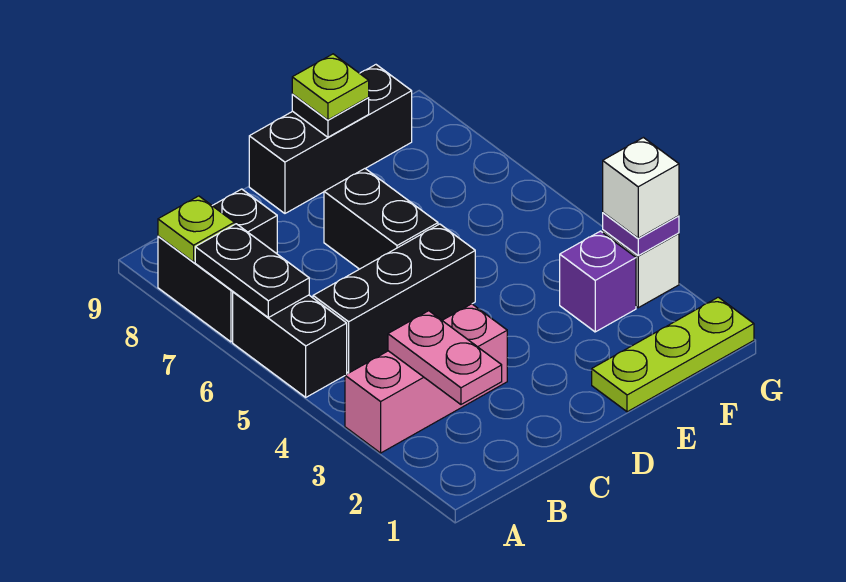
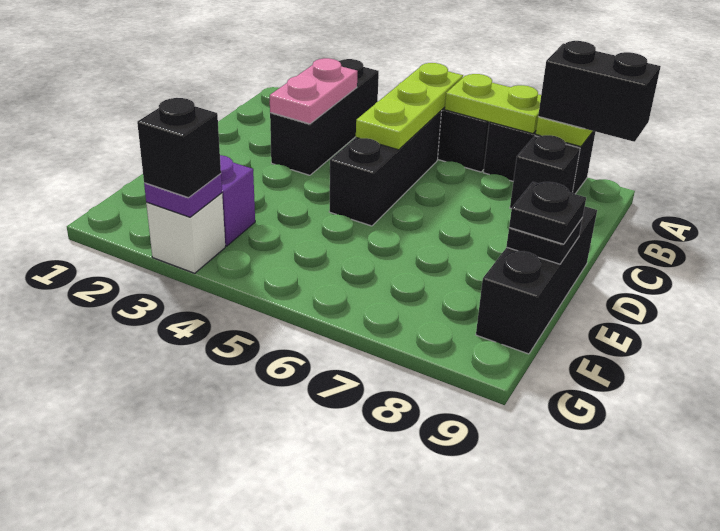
pink brick A3:C3 level 1 -> black brick A3:C3 level 1
black plate A6:A7 level 2 -> lime plate A6:A7 level 2
pink plate B2:B3 level 2 -> pink plate B3:C3 level 2
black brick D6:D7 level 1 -> black brick A8:A9 level 3
lime plate E1:G1 level 1 -> lime plate A5:C5 level 2
lime plate E9 level 3 -> black plate E9 level 3
white brick G3 level 3 -> black brick G3 level 3

